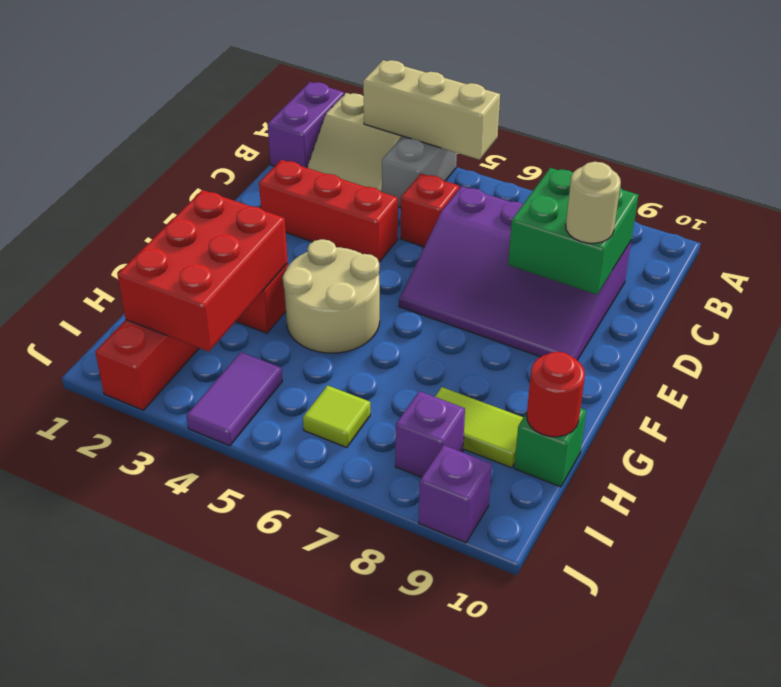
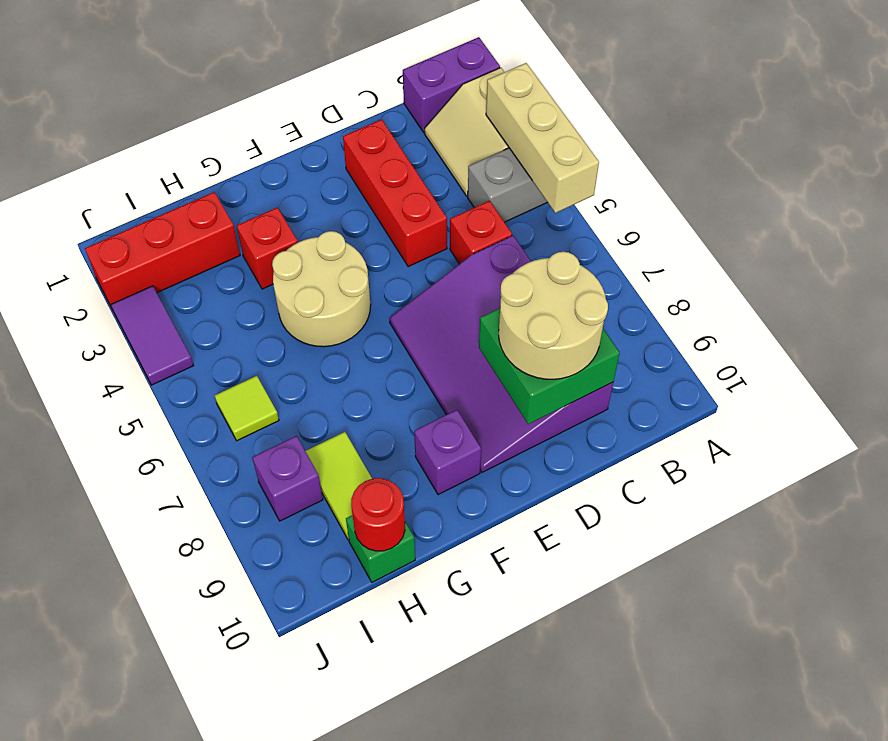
tan round brick D9 level 3 -> tan round brick C8:D9 level 3
red brick G2:I3 level 2 -> none
purple tile I4:J4 level 1 -> purple tile J3:J4 level 1
purple brick J9 level 1 -> purple brick F9 level 1

